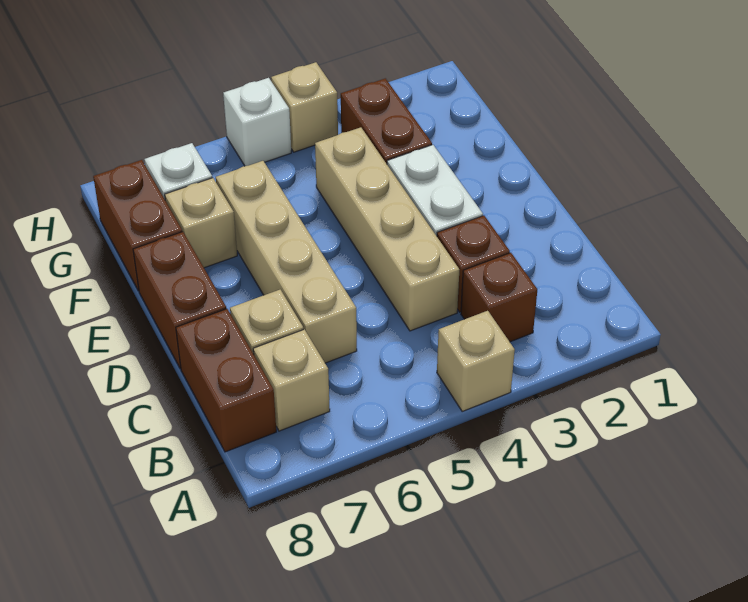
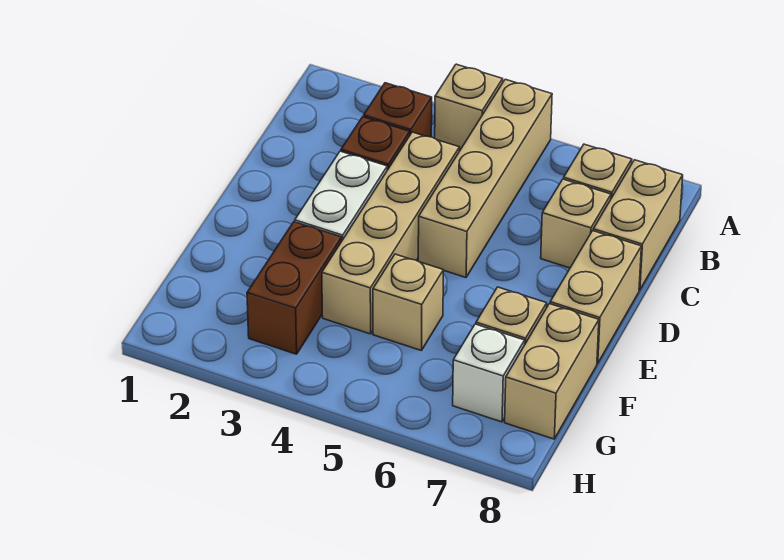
brown brick B8:C8 level 1 -> tan brick B8:C8 level 1
tan brick C6:F6 level 1 -> tan brick A5:D5 level 1
brown brick D8:E8 level 1 -> tan brick D8:E8 level 1
brown brick F8:G8 level 1 -> tan brick F8:G8 level 1
tan brick H4 level 1 -> tan brick F5 level 1
white brick H5 level 1 -> none

